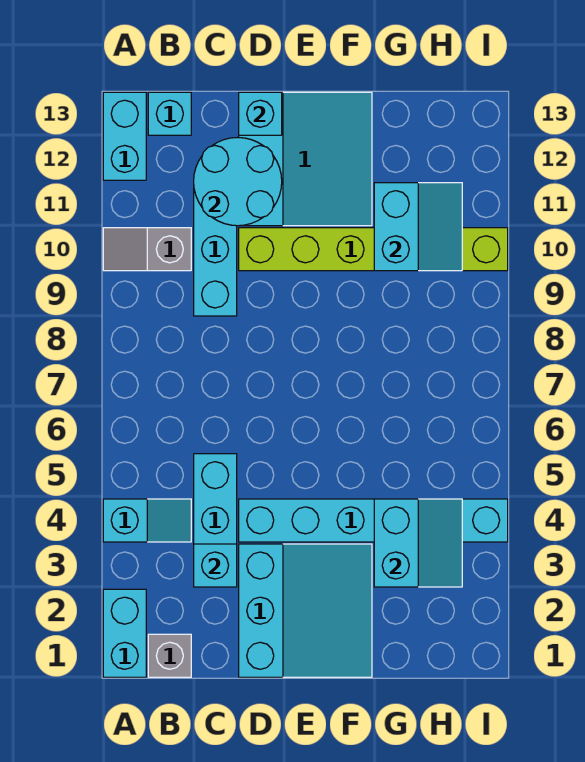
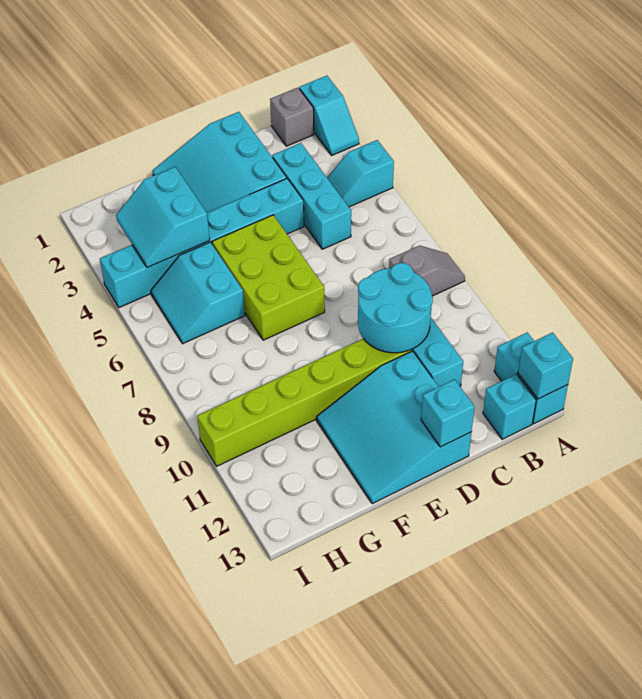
cyan brick A1:A2 level 1 -> cyan slope A1:A2 level 1 top 1
grey slope A10:B10 level 1 top B -> grey slope A8:B8 level 1 top B
cyan brick C3 level 2 -> cyan brick A13 level 2
cyan round brick C11:D12 level 2 -> cyan round brick C9:D10 level 2
none -> lime brick E5:F7 level 1
cyan slope G10:H11 level 2 top G -> cyan slope G5:H6 level 1 top G

